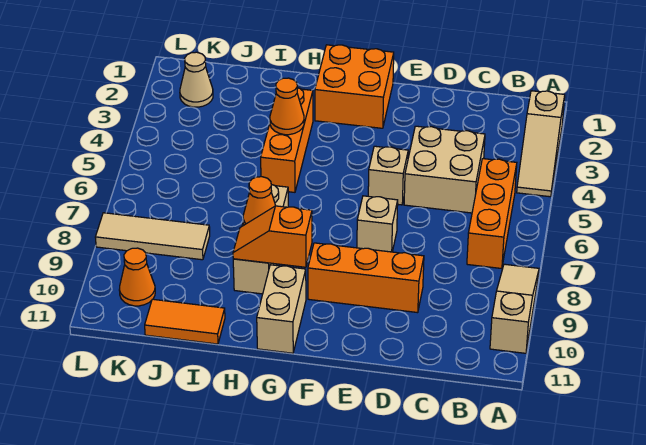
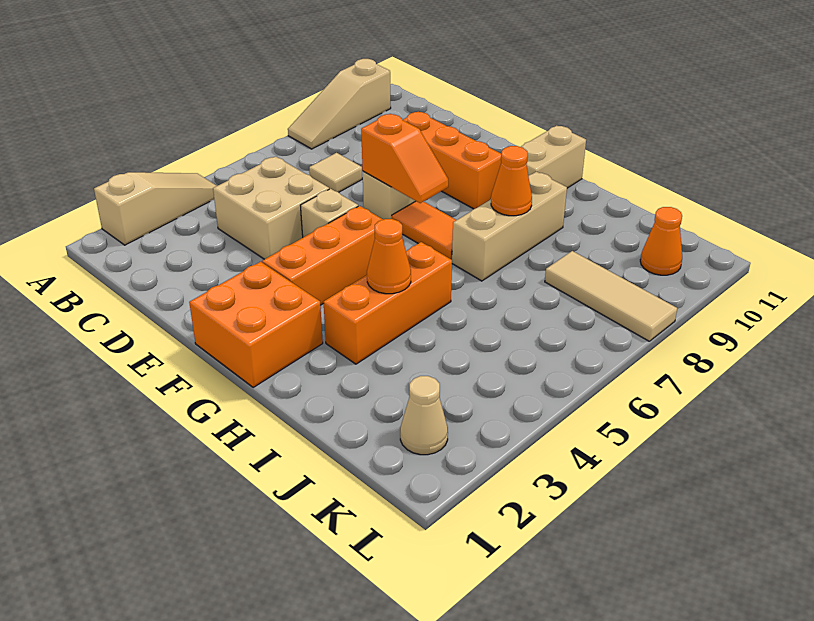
orange brick B5:B7 level 1 -> orange brick F3:F5 level 1
none -> tan tile C7 level 1
orange slope G9:H9 level 2 top G -> orange slope E7:F7 level 2 top E
orange tile I11:J11 level 1 -> orange tile F7:G7 level 1

